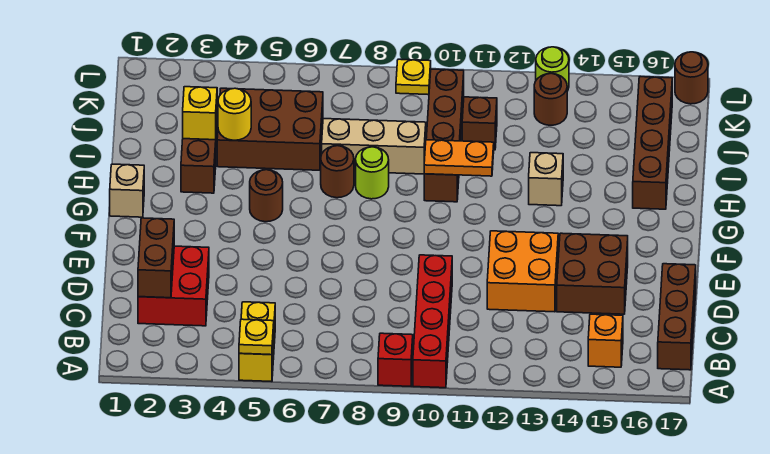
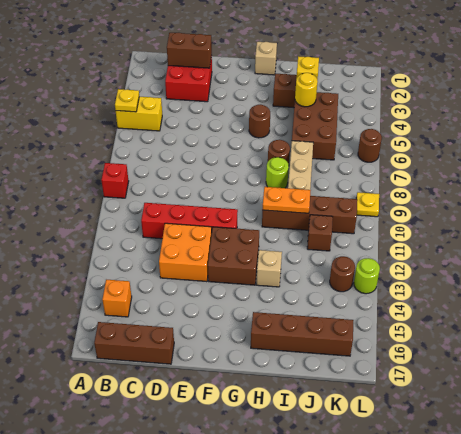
red brick A10:D10 level 1 -> red brick C11:F11 level 1
brown brick D14:E15 level 1 -> brown brick F12:G13 level 1
orange plate H10:H11 level 2 -> orange plate H10:I10 level 2
brown round brick L17 level 1 -> brown round brick L6 level 1

